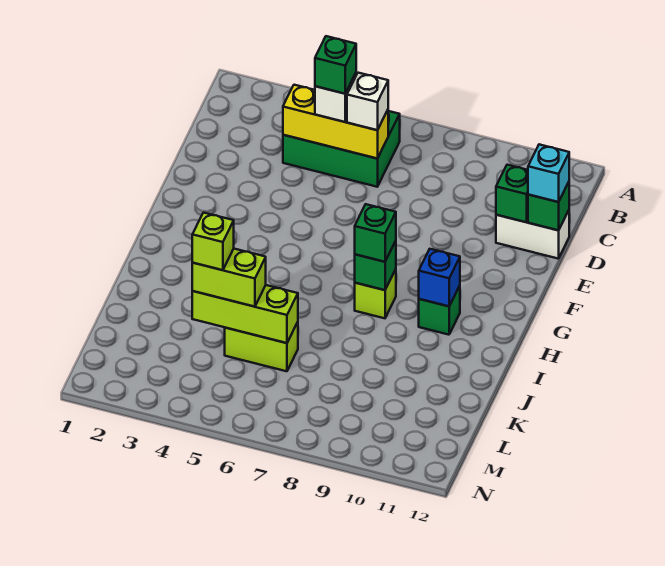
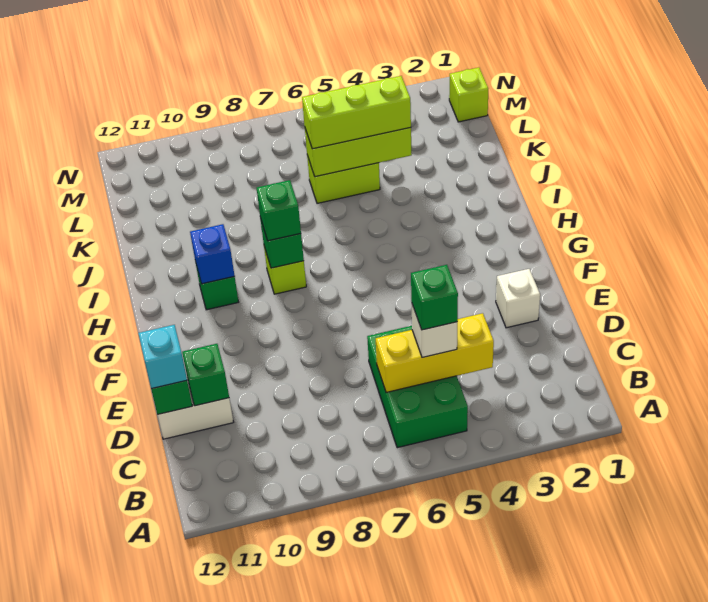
green brick B4:C6 level 1 -> green brick B5:D6 level 1
white brick C6 level 3 -> white brick E2 level 1
lime brick K4:K5 level 3 -> lime brick K4:K6 level 3
lime brick K4 level 4 -> lime brick M1 level 1

